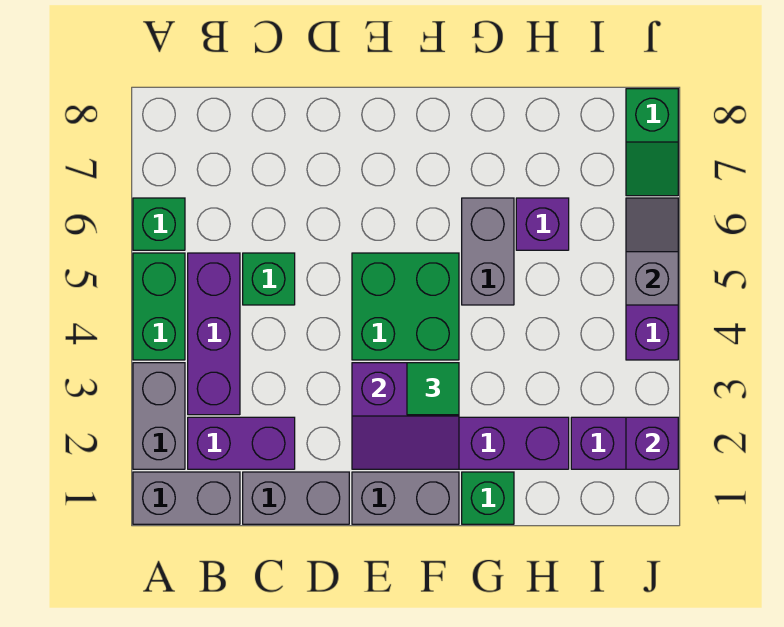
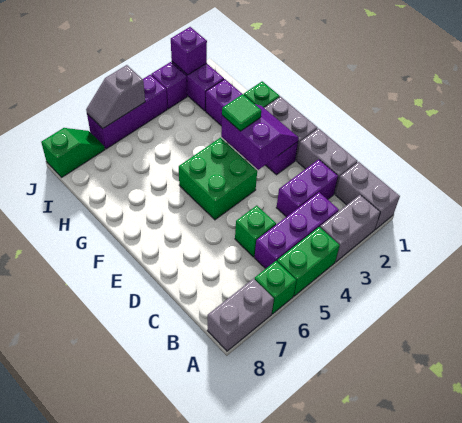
purple brick B2:C2 level 1 -> purple brick C2:C3 level 1
grey brick G5:G6 level 1 -> grey brick A7:A8 level 1
purple brick H6 level 1 -> purple brick J3 level 1

